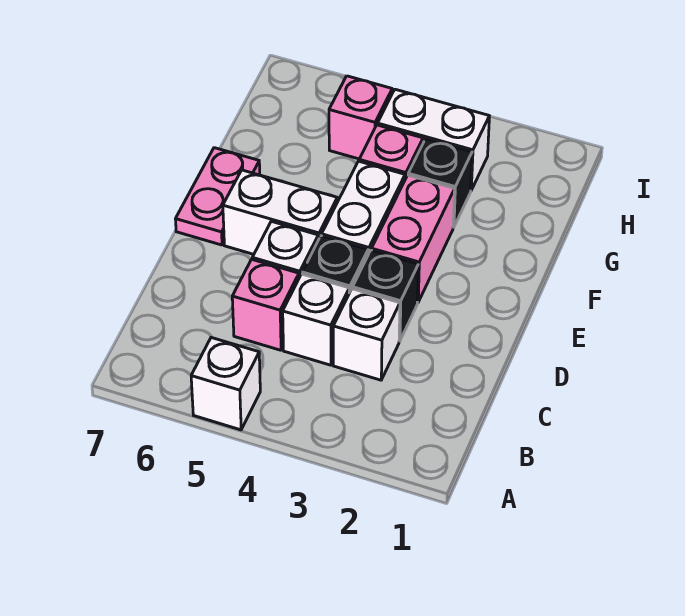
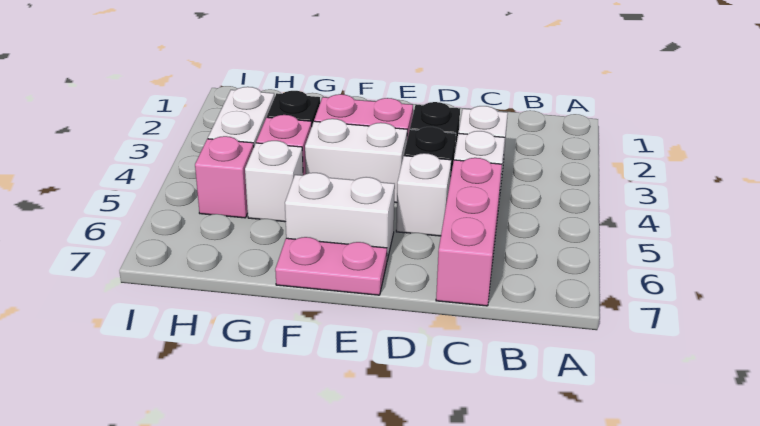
white brick A5 level 1 -> white brick G5 level 1
pink brick C5 level 1 -> pink brick C5:C7 level 1
white brick E5:E6 level 1 -> white brick E6:F6 level 1

